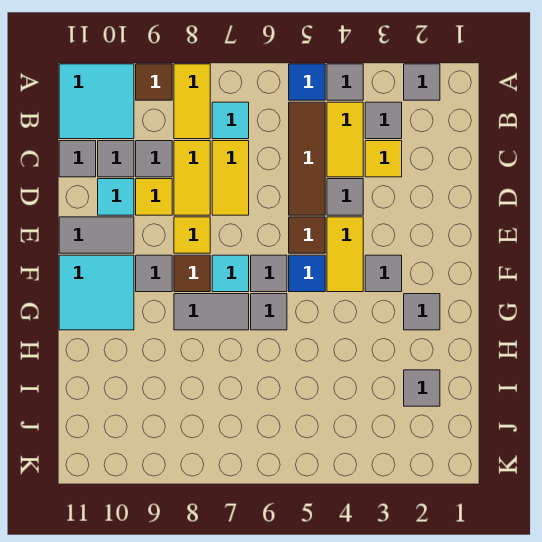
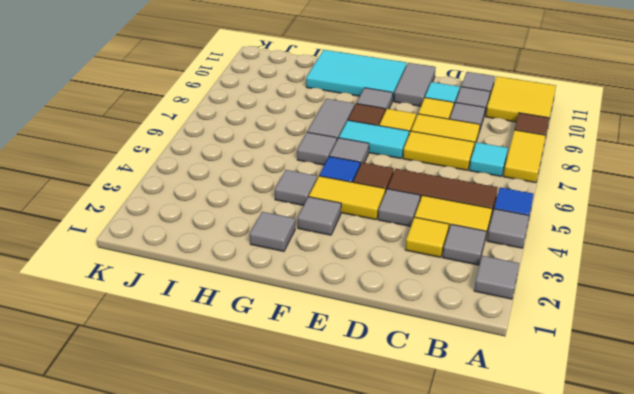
yellow tile A8:B8 level 1 -> yellow tile A7:A8 level 1
cyan tile A10:B11 level 1 -> yellow tile A10:B11 level 1
cyan tile F7 level 1 -> cyan tile E7:F7 level 1
cyan tile F10:G11 level 1 -> cyan tile F10:H11 level 1
grey tile I2 level 1 -> grey tile G4 level 1

